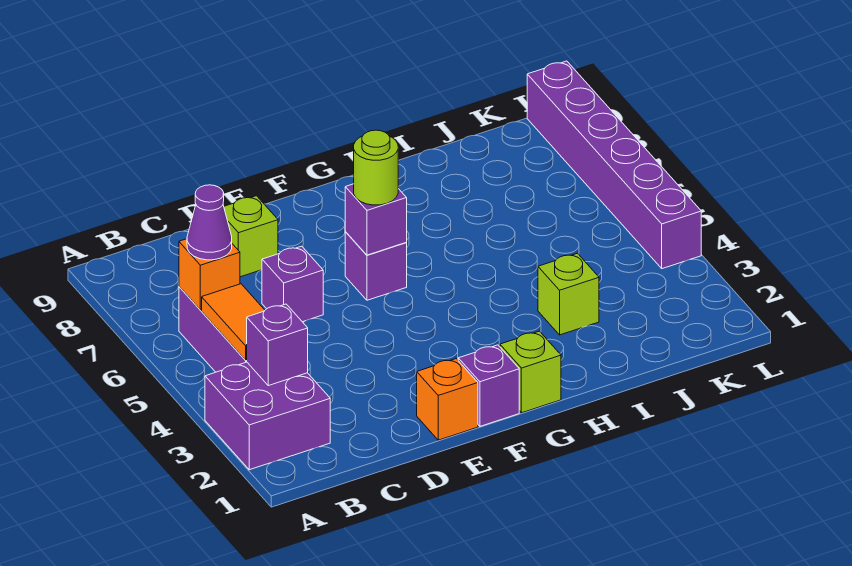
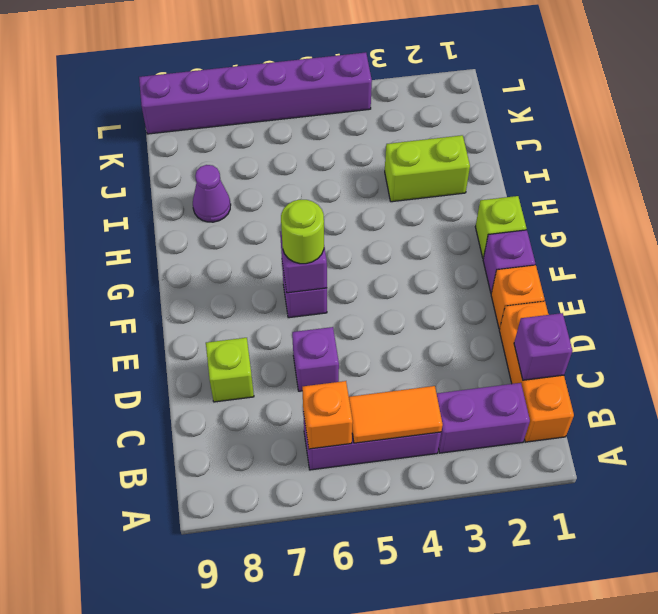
purple brick A2:B3 level 1 -> purple brick B2:B3 level 1
none -> orange brick B1:D1 level 1
purple brick B3 level 2 -> purple brick C1 level 2
purple cone B6 level 3 -> purple cone I8 level 1
lime brick I3 level 1 -> lime brick I2:I3 level 1

